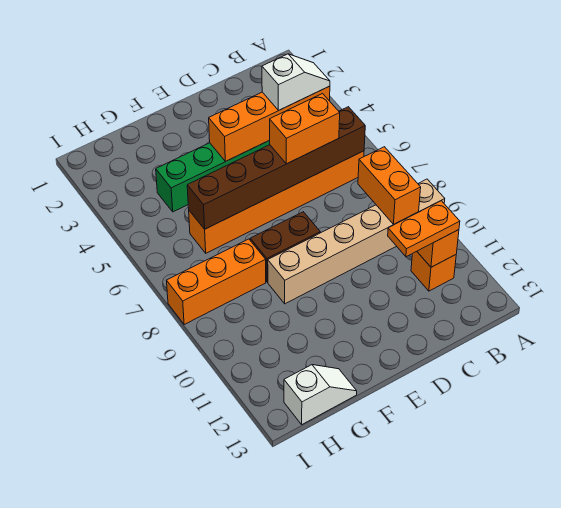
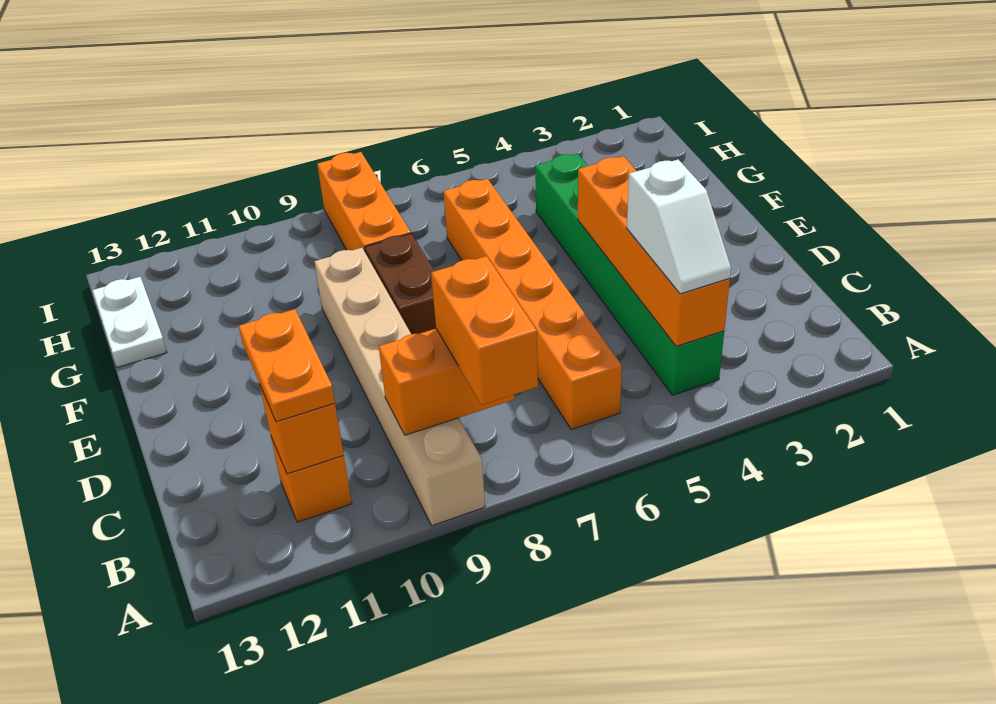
brown brick B6:G6 level 2 -> none
orange brick C6:D6 level 3 -> orange brick A8:B8 level 3
white slope G13:H13 level 1 top H -> white plate G13:H13 level 1

